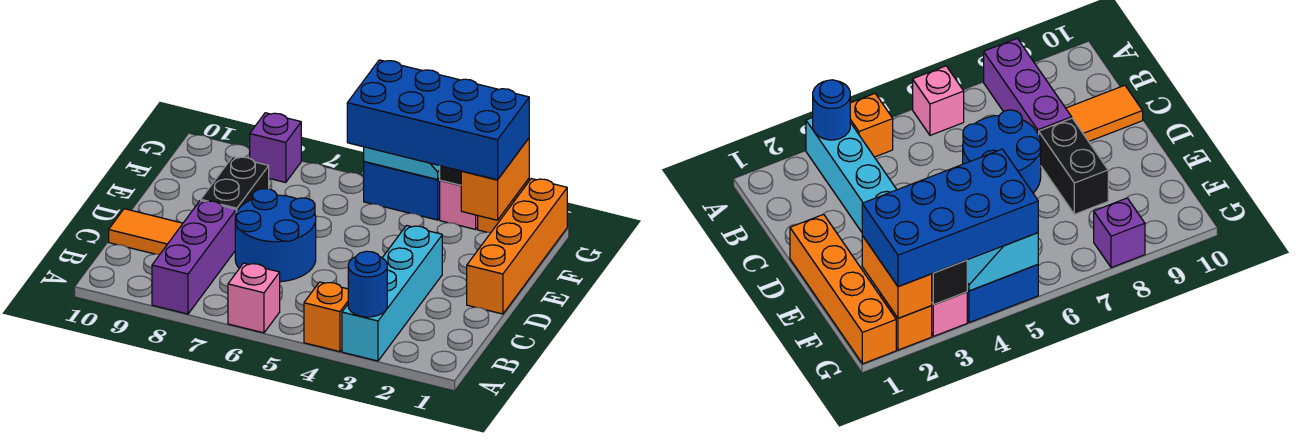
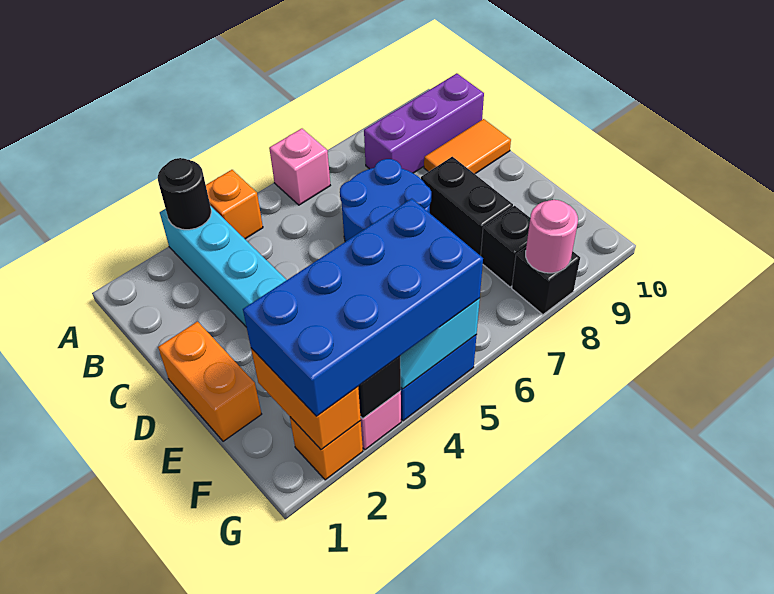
blue round brick A3 level 2 -> black round brick A3 level 2
purple brick A8:C8 level 1 -> purple brick B8:B10 level 1
orange brick D1:G1 level 1 -> orange brick D1:E1 level 1
none -> black brick F8 level 1
purple brick G8 level 1 -> black brick G8 level 1
none -> pink round brick G8 level 2

